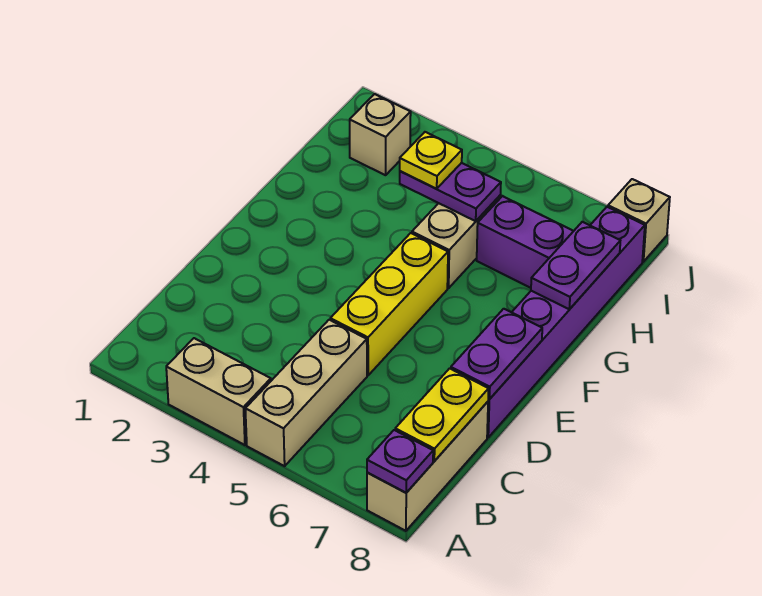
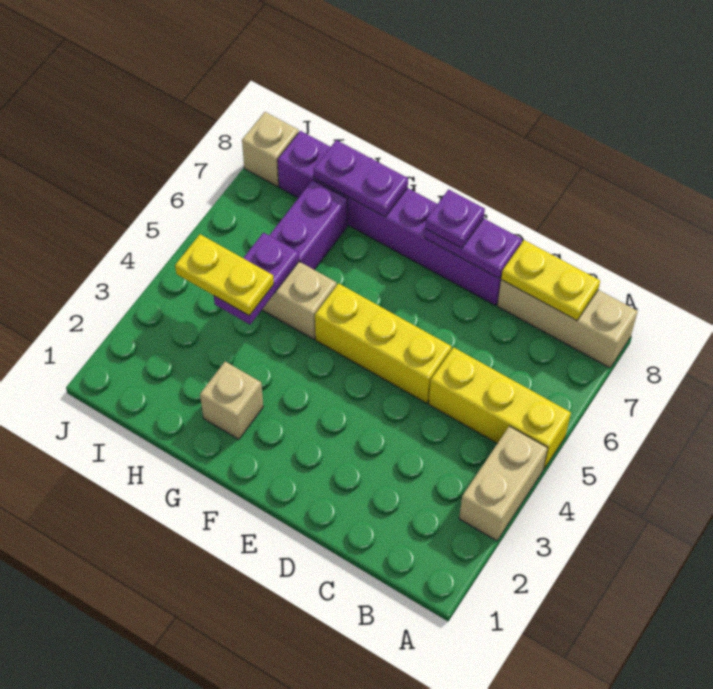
tan brick A5:C5 level 1 -> yellow brick A5:C5 level 1
purple plate A8 level 2 -> purple plate E8 level 3
yellow plate H4 level 3 -> yellow plate H4:I4 level 3
tan brick I2 level 1 -> tan brick G2 level 1

